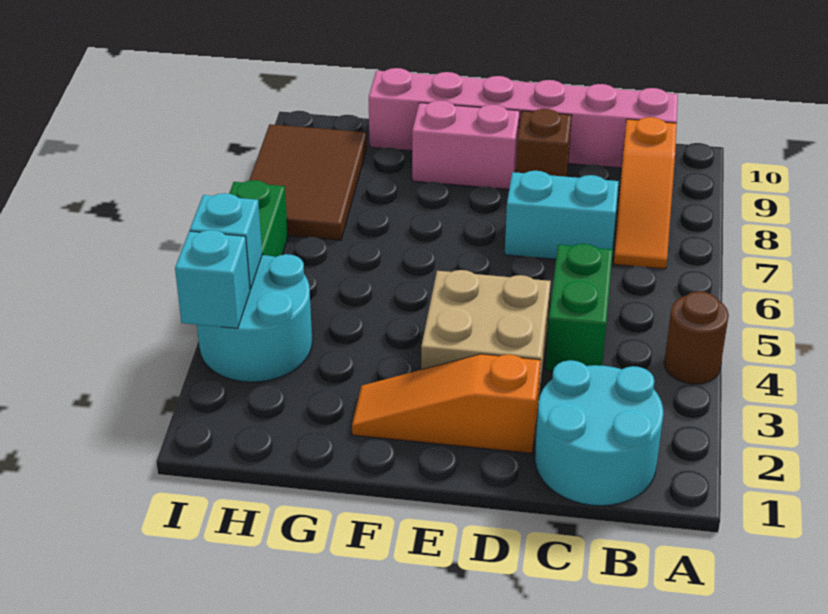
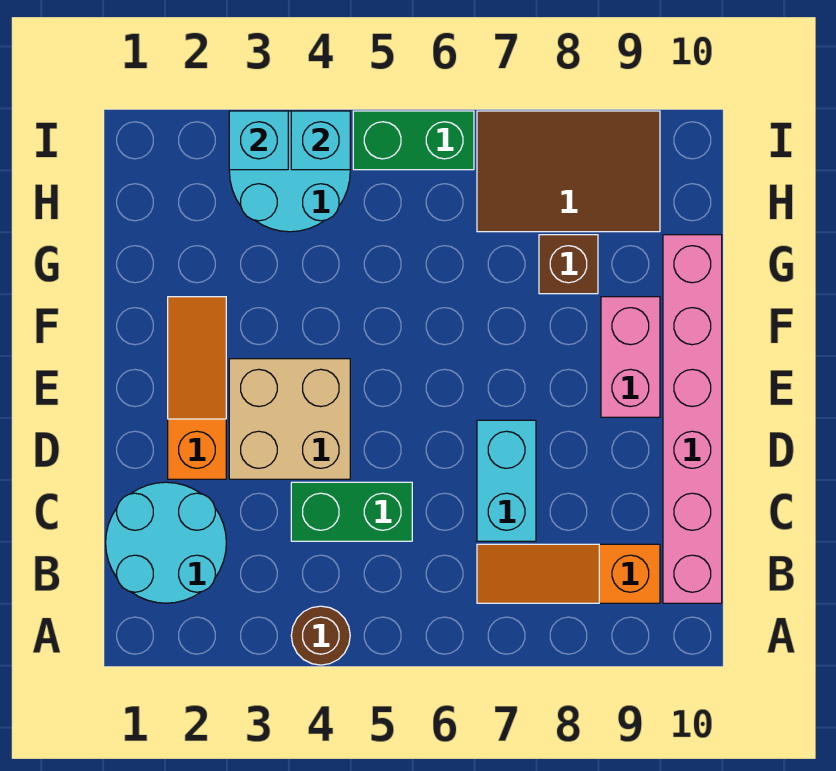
brown brick D9 level 1 -> brown brick G8 level 1

